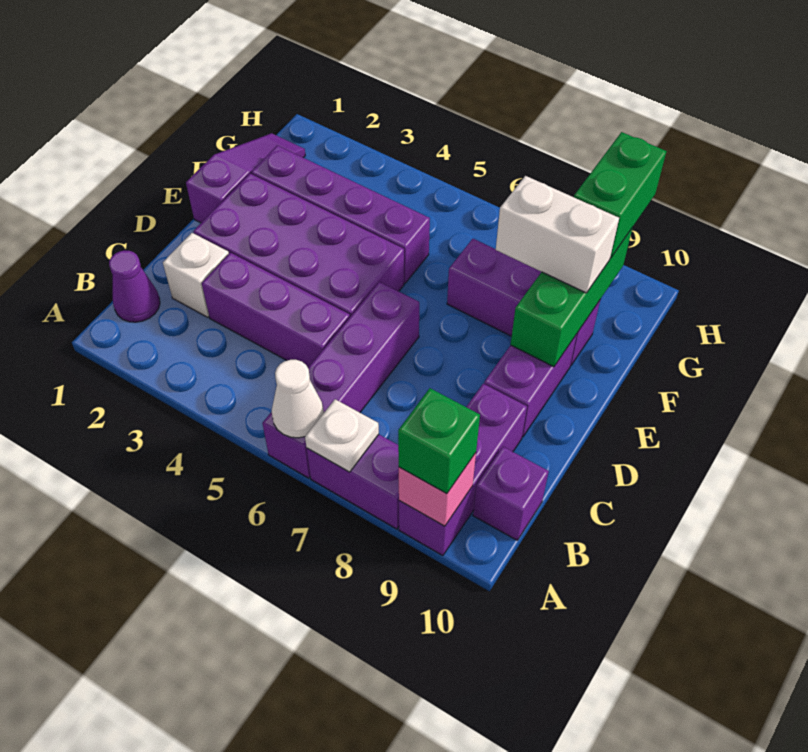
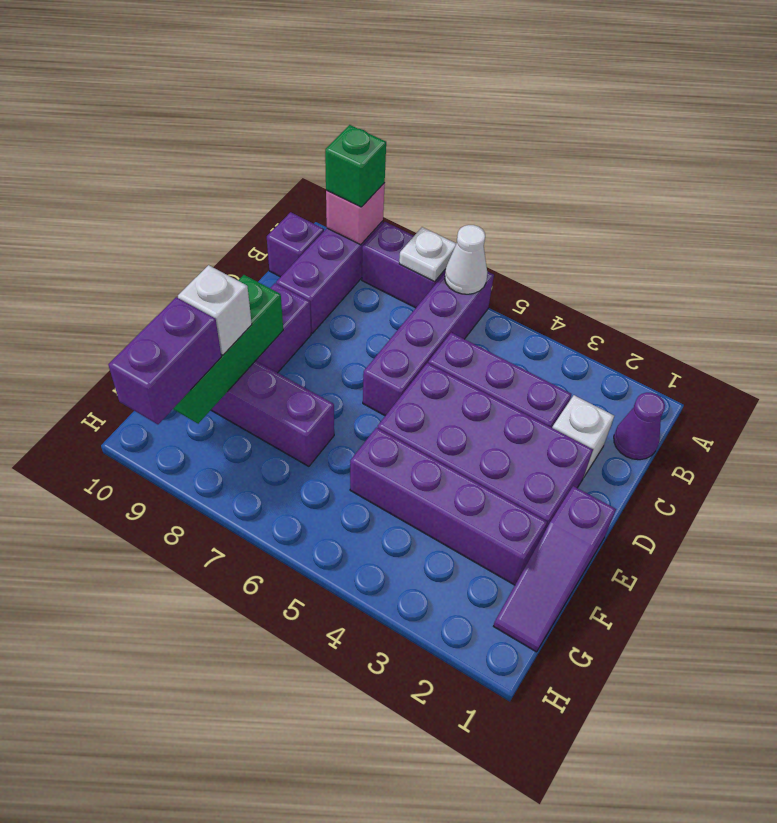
white brick F8:F9 level 3 -> white brick F9 level 3
green brick G9:H9 level 3 -> purple brick G9:H9 level 3

